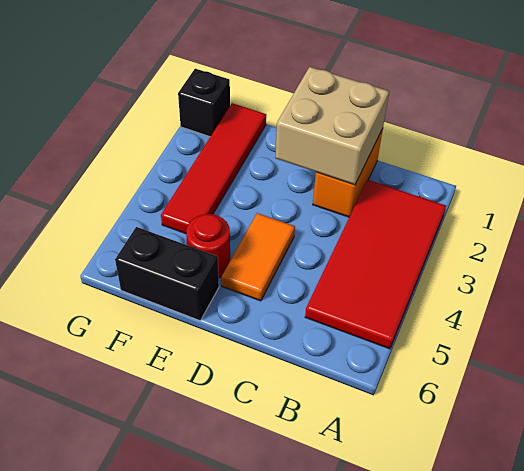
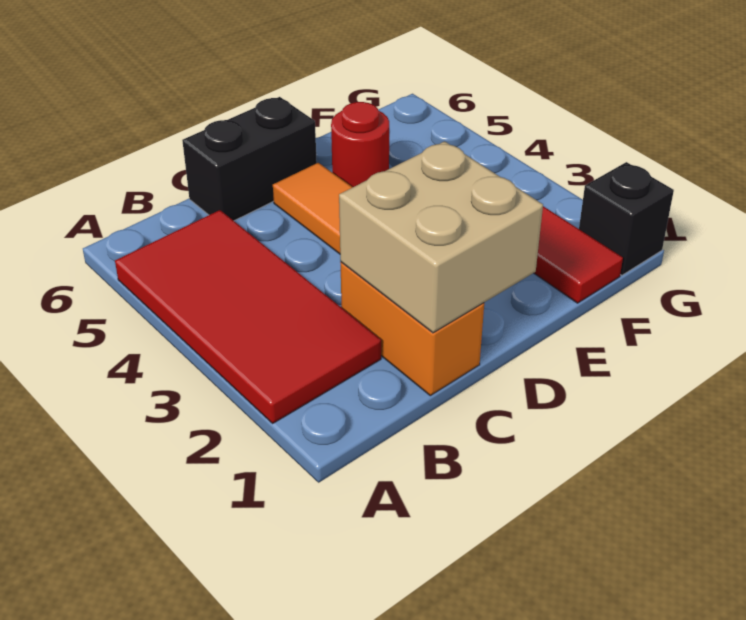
black brick E6:F6 level 1 -> black brick C6:D6 level 1

